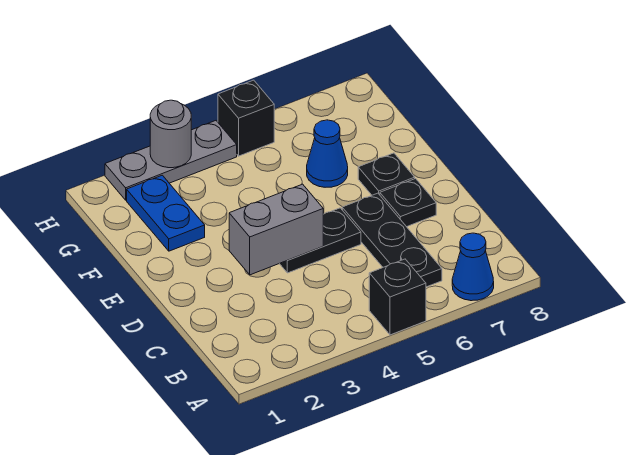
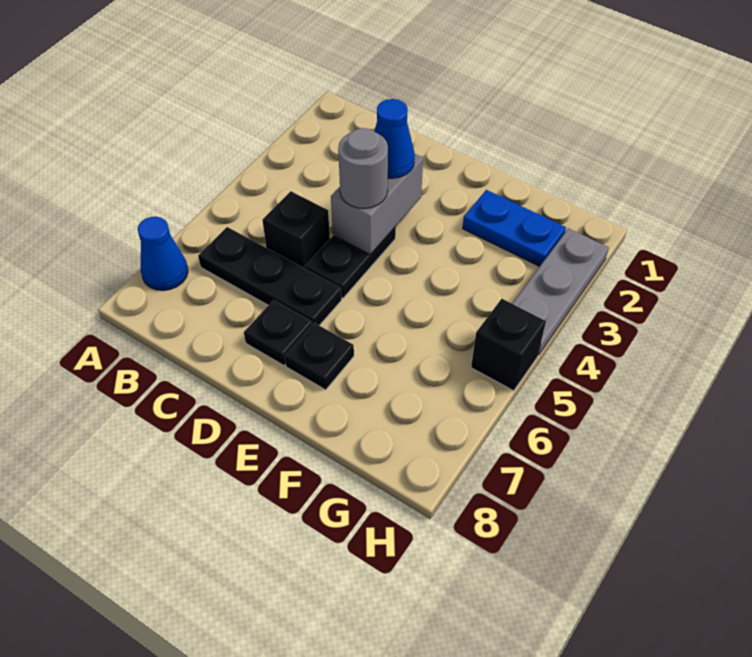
black brick A5 level 1 -> black brick C5 level 1
blue cone F6 level 1 -> blue cone D3 level 3
grey round brick H3 level 2 -> grey round brick D4 level 3

